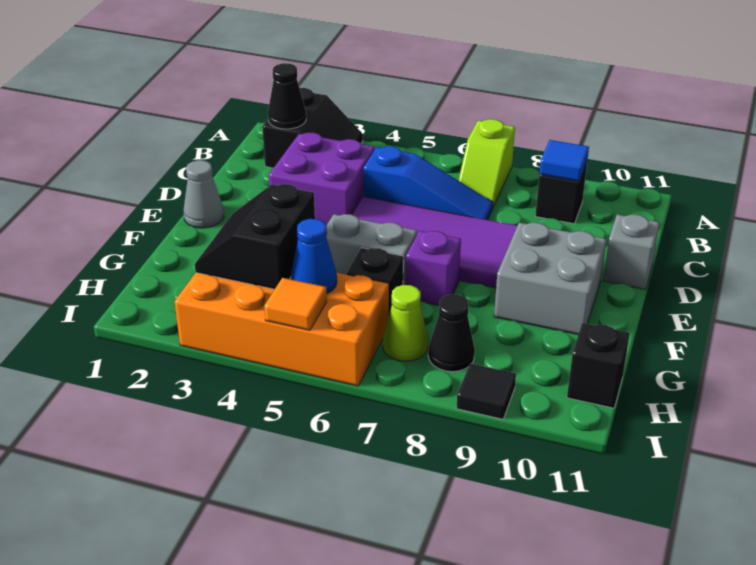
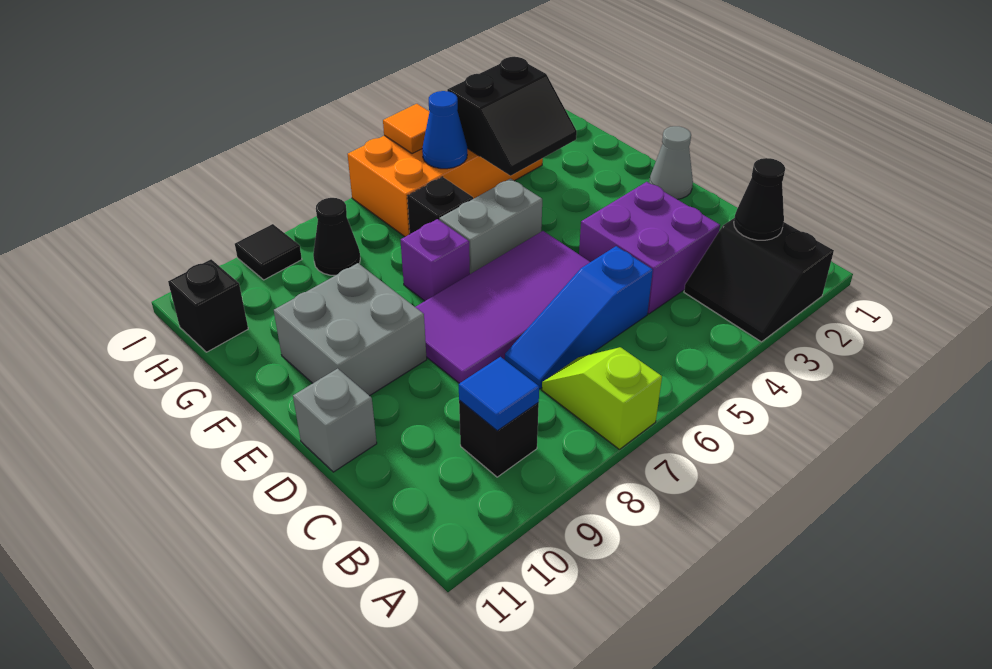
black slope G3:H4 level 2 top 4 -> black slope G3:H4 level 2 top H
lime cone H7 level 1 -> none

